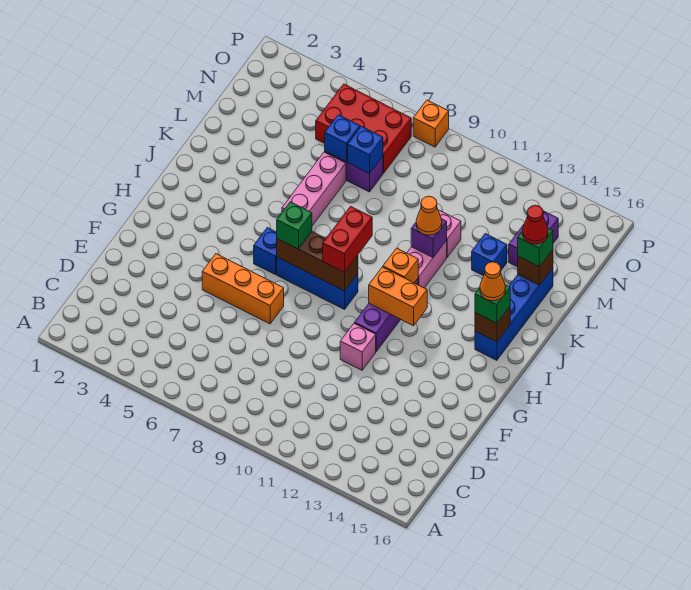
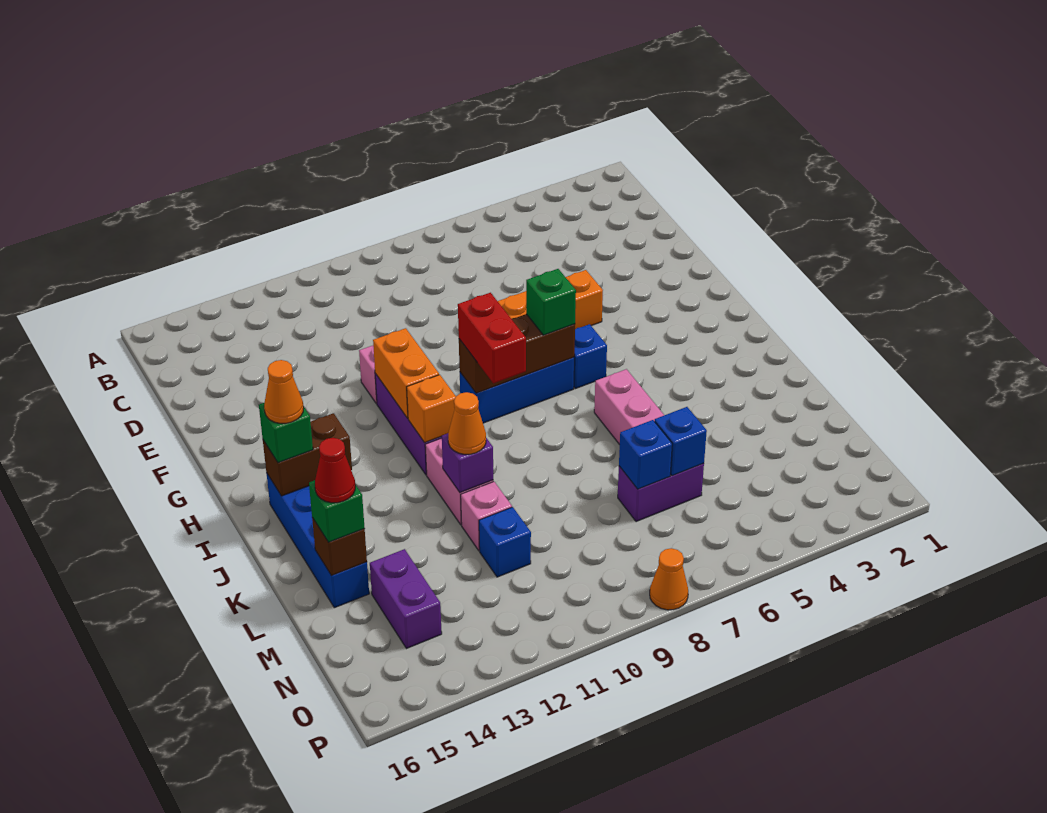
orange brick H11:H12 level 2 -> orange brick G11:H11 level 2
brown brick I15 level 2 -> brown brick I14:I15 level 2
blue brick L13 level 1 -> blue brick M11 level 1
red brick N5:O7 level 1 -> none
orange brick P8 level 1 -> orange cone P8 level 1

